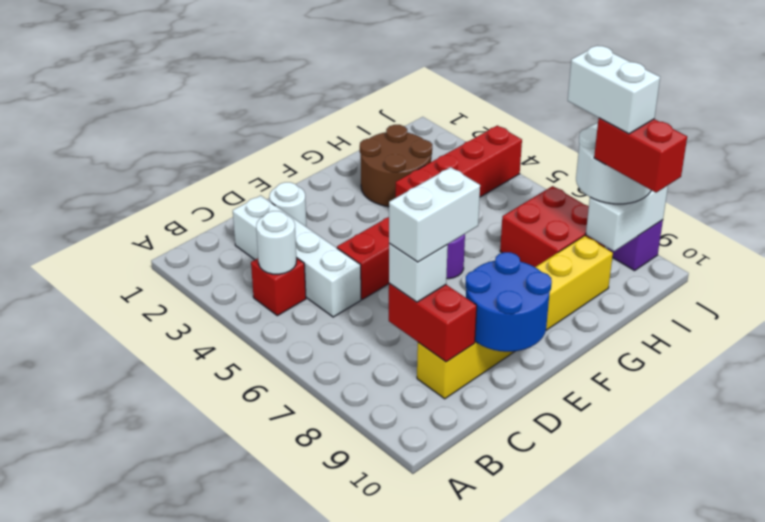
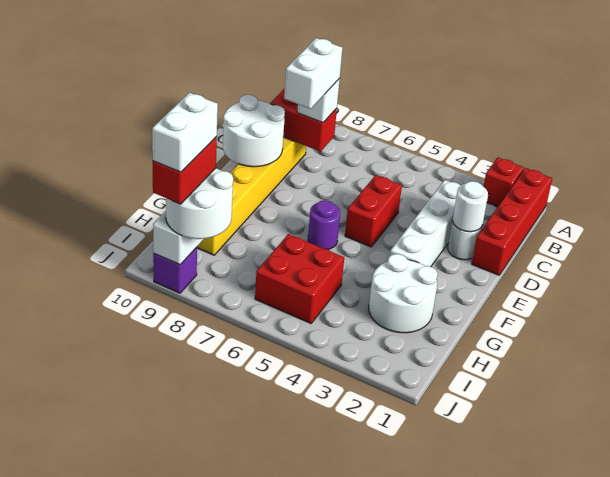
red brick B4 level 1 -> red brick A2 level 1
white round brick B4 level 2 -> white round brick D2 level 2
white brick C2:C5 level 1 -> white brick C3:F3 level 1
blue round brick D9:E10 level 2 -> white round brick D9:E10 level 2
brown round brick G2:H3 level 1 -> white round brick G2:H3 level 1
red brick G4:J4 level 1 -> red brick A1:D1 level 1
red brick H7:I8 level 1 -> red brick H5:I6 level 1
white brick I8:I9 level 5 -> white brick I9:J9 level 5
red brick I9:I10 level 4 -> red brick I9:J9 level 4

